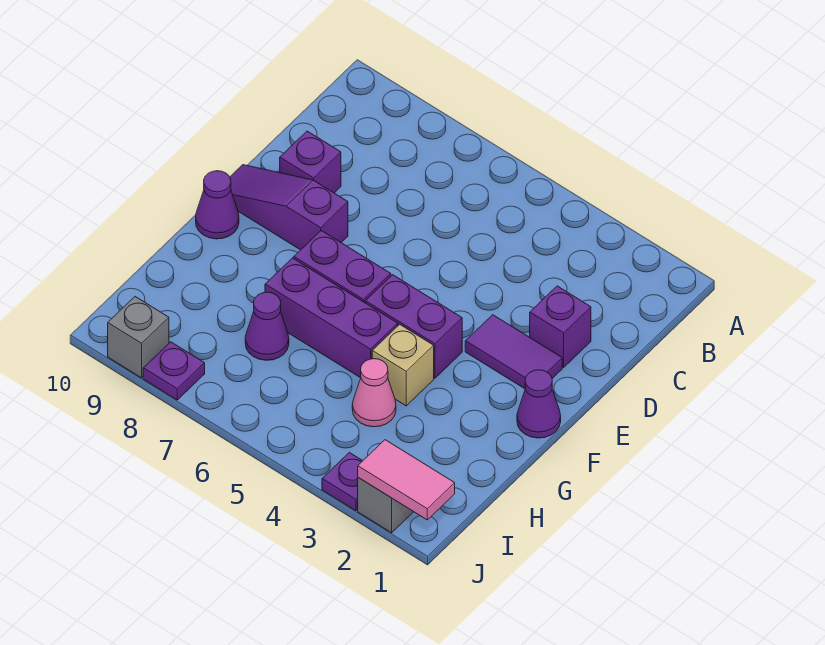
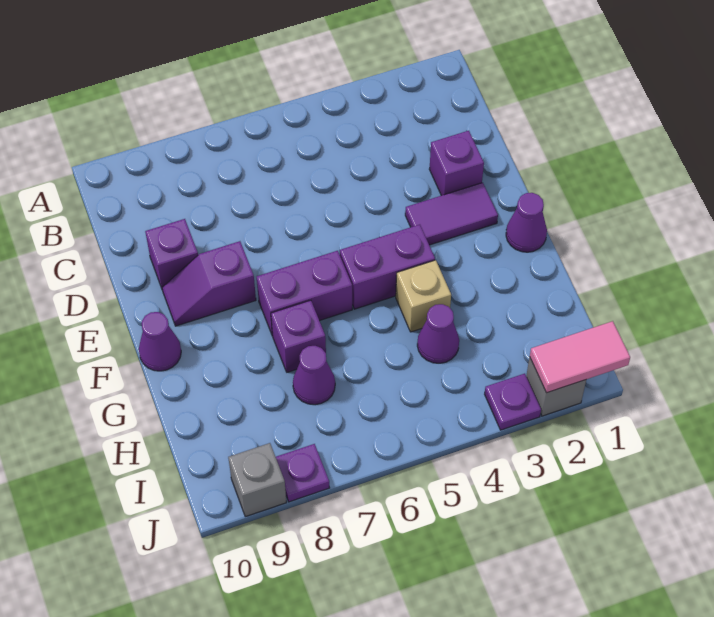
purple slope E8:E10 level 1 top 8 -> purple slope E8:E9 level 1 top 8
purple brick G5:G7 level 1 -> purple brick G7 level 1
pink cone H4 level 1 -> purple cone H4 level 1

